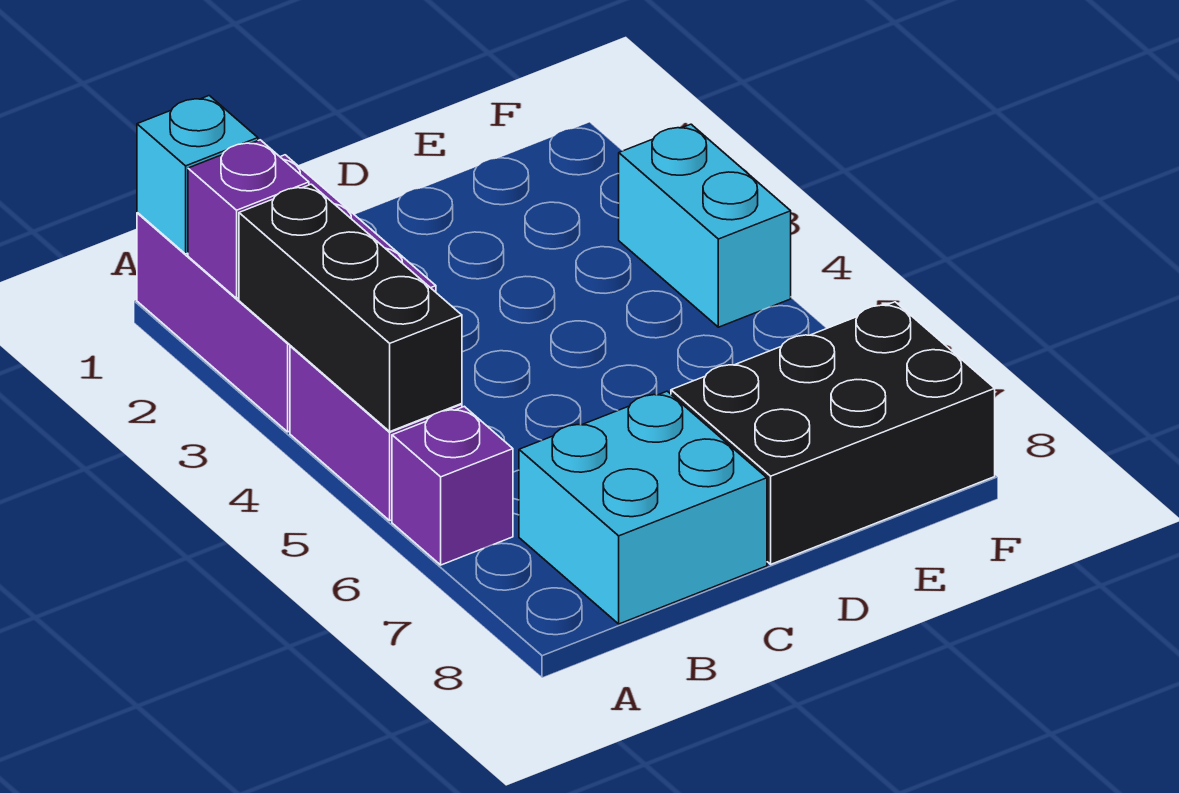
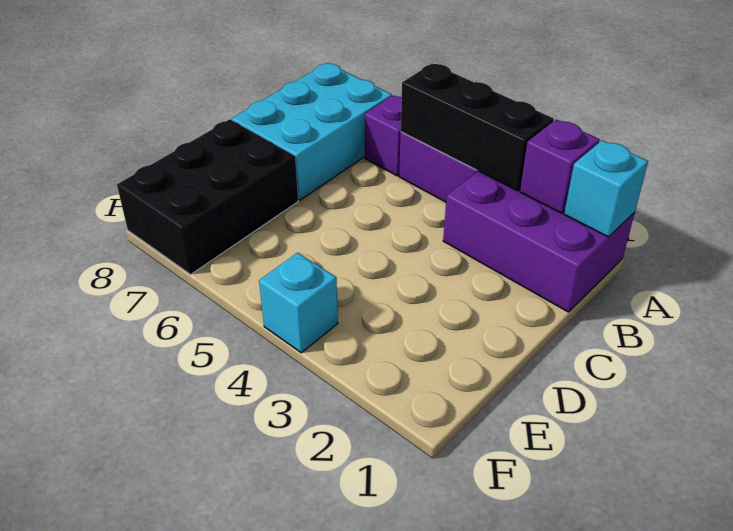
cyan brick B7:C8 level 1 -> cyan brick A7:C8 level 1
cyan brick F3:F4 level 1 -> cyan brick F4 level 1

